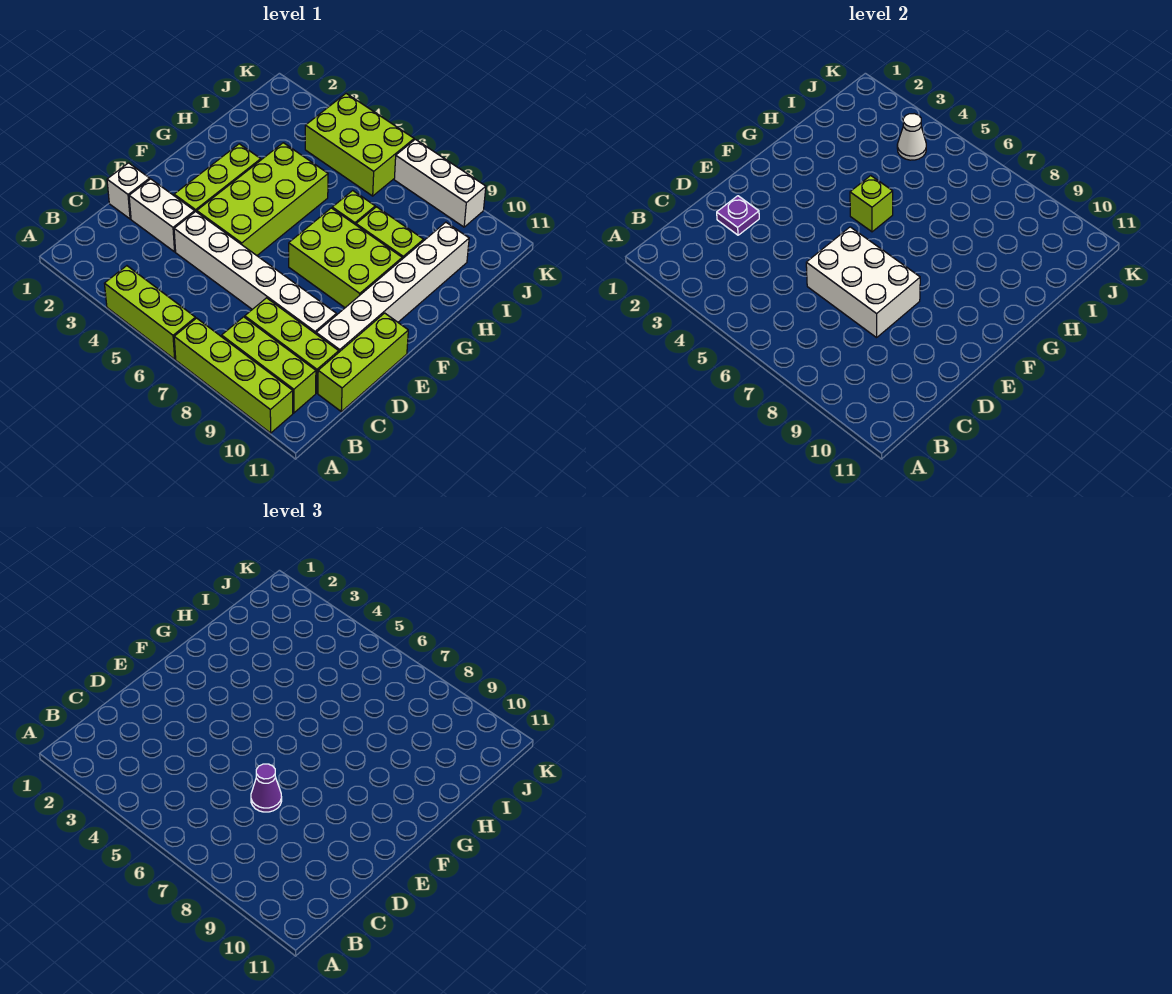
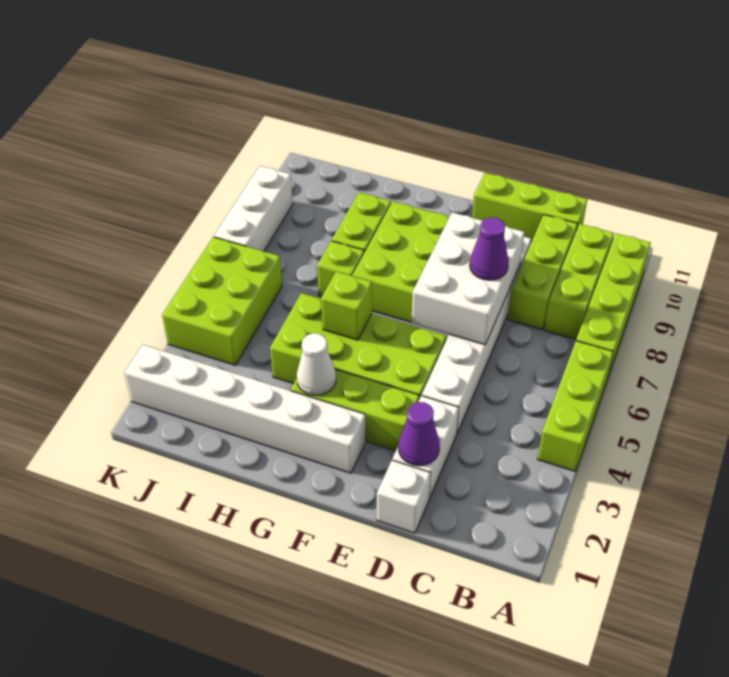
purple plate D2 level 2 -> purple cone D2 level 2
white brick D10:I10 level 1 -> white brick F2:K2 level 1
white cone J4 level 2 -> white cone G3 level 2

